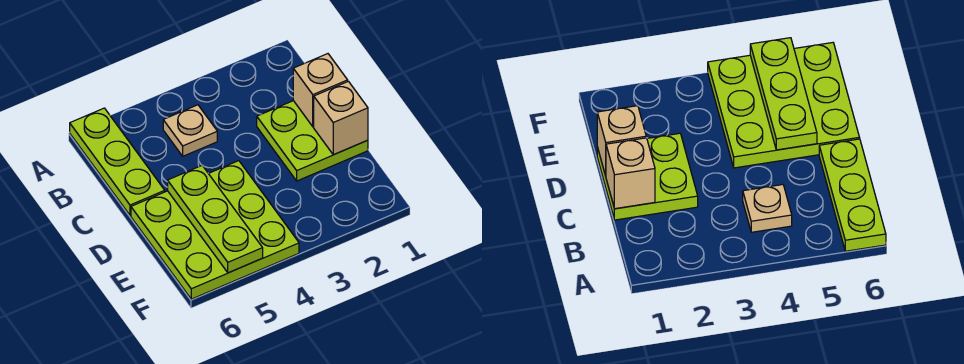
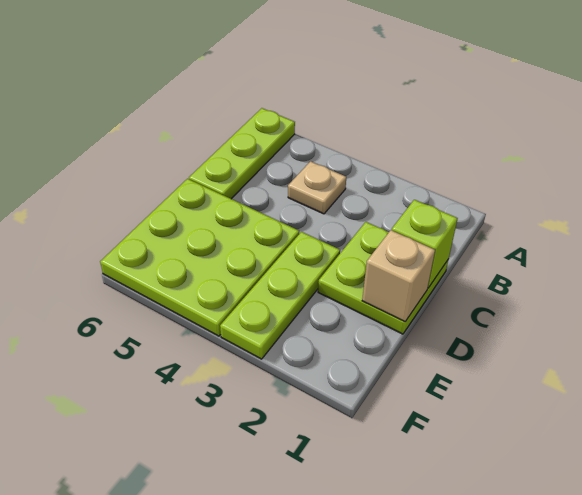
tan brick C1 level 2 -> lime brick C1 level 2
lime plate D5:F5 level 2 -> lime plate D3:F3 level 1

